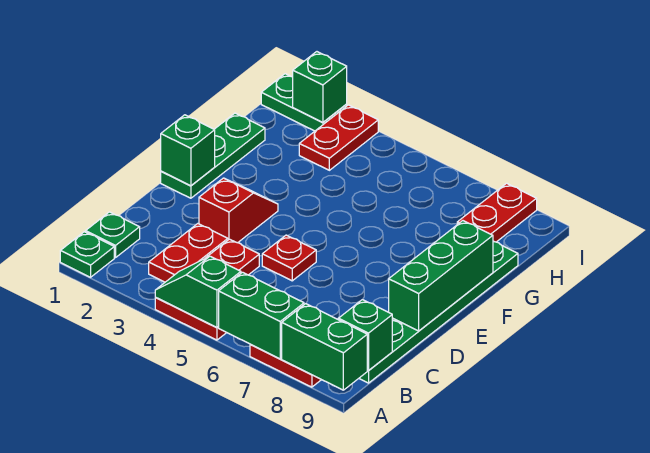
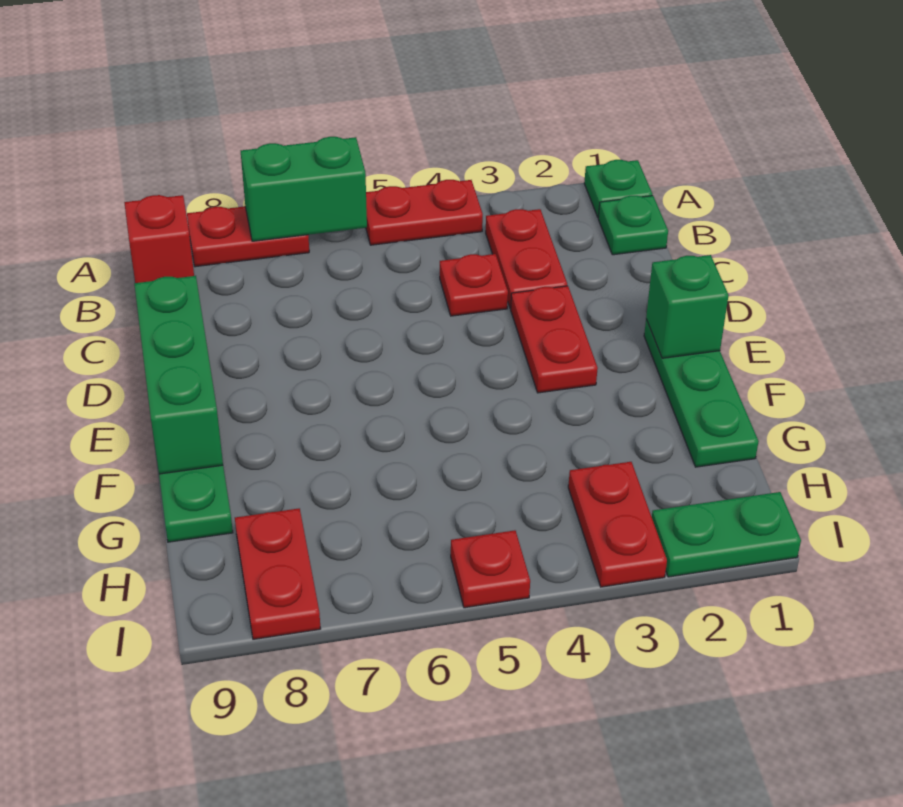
green slope A4:A5 level 2 top 5 -> none
green brick A8:A9 level 2 -> none
green brick B9 level 2 -> red brick B9 level 2
red slope D3:E3 level 1 top D -> red plate D3:E3 level 1
red plate D5 level 1 -> red plate I5 level 1
green brick I2 level 2 -> none

